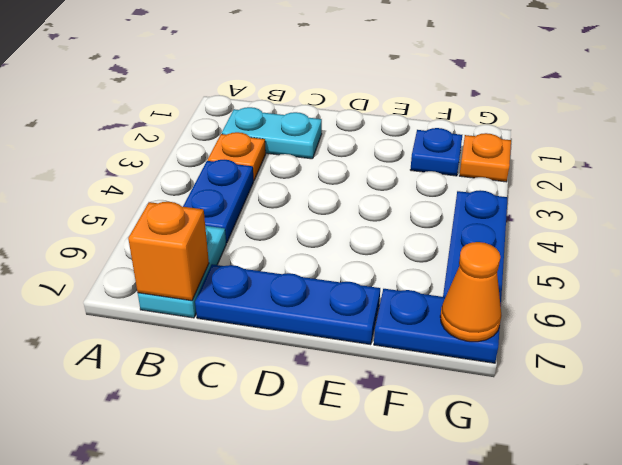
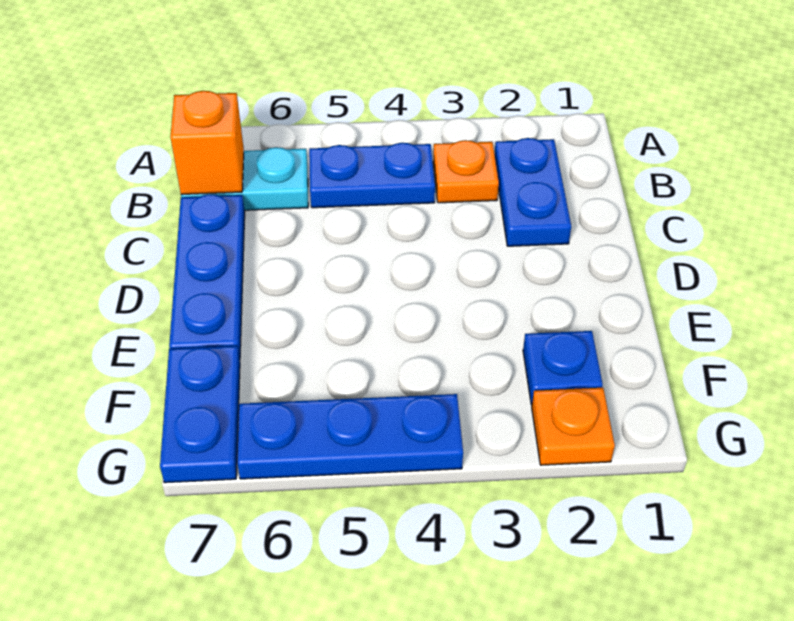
cyan plate B2:C2 level 1 -> blue plate B2:C2 level 1
orange cone G7 level 2 -> none

